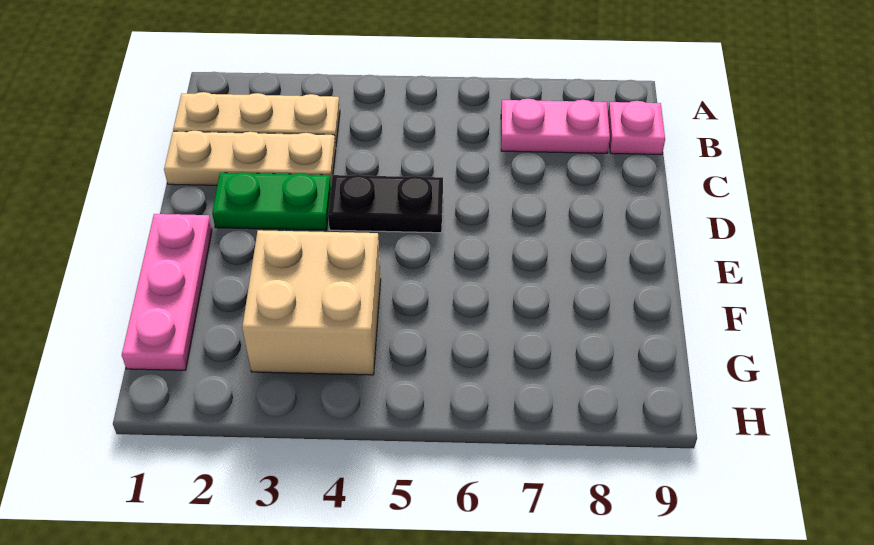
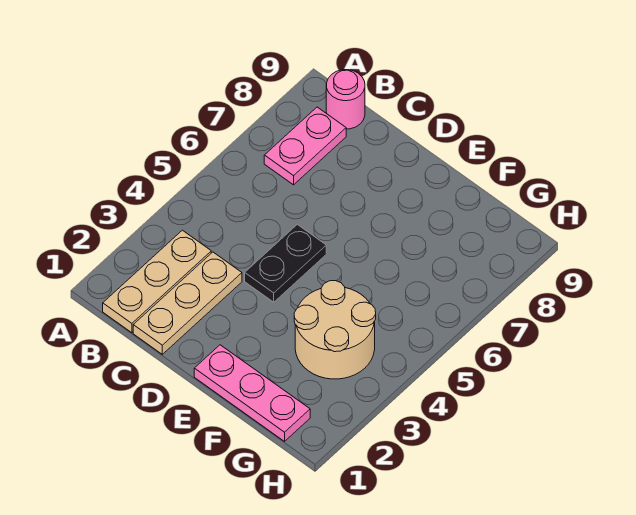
pink plate B9 level 1 -> pink round brick B9 level 1
green plate D2:D3 level 1 -> none
tan brick F3:G4 level 1 -> tan round brick F3:G4 level 1

